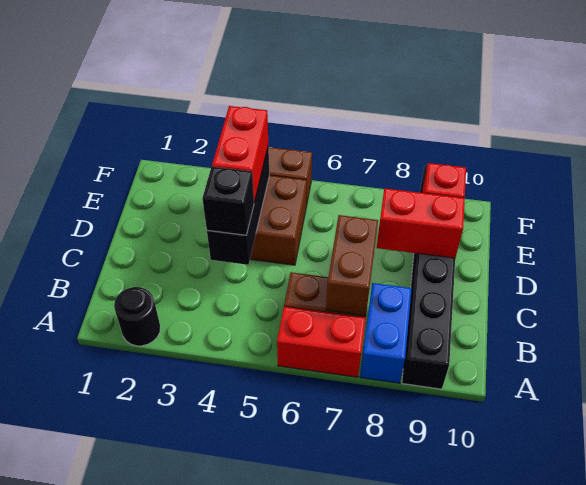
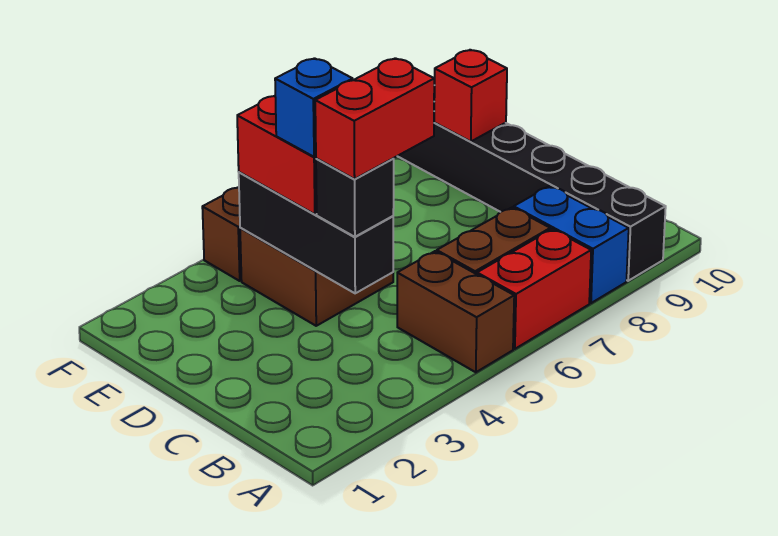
black round brick A2 level 1 -> none
brown brick B7:C7 level 2 -> brown brick A5:B5 level 1
none -> blue brick D4 level 4
red brick D8:D9 level 2 -> red brick C4:C5 level 4

